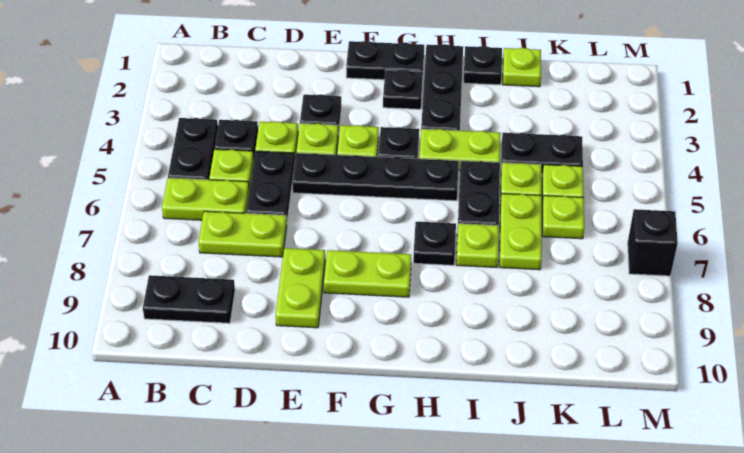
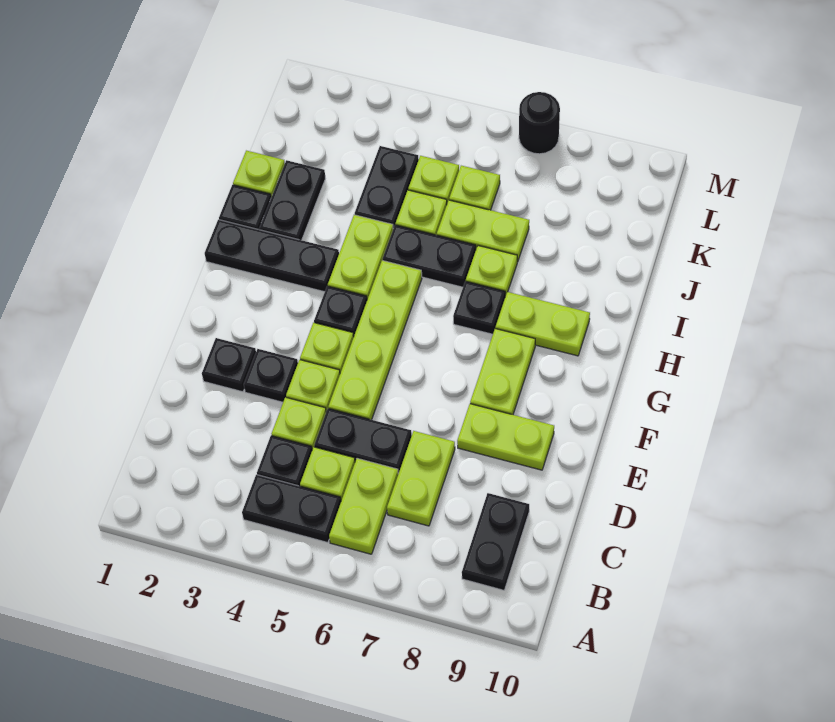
black plate E5:H5 level 1 -> lime plate E5:H5 level 1
black plate F1:G1 level 1 -> black plate I2:J2 level 1
black plate G2 level 1 -> black plate E2 level 1
none -> lime plate H8:H9 level 1
black brick M7 level 1 -> black round brick M7 level 1

